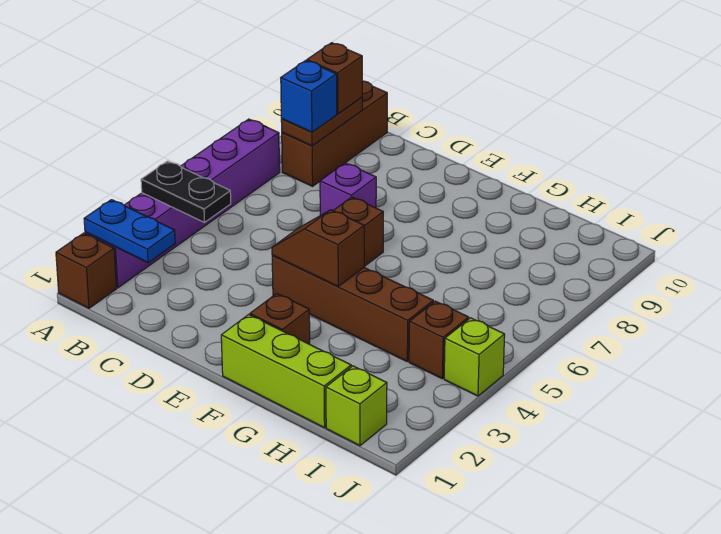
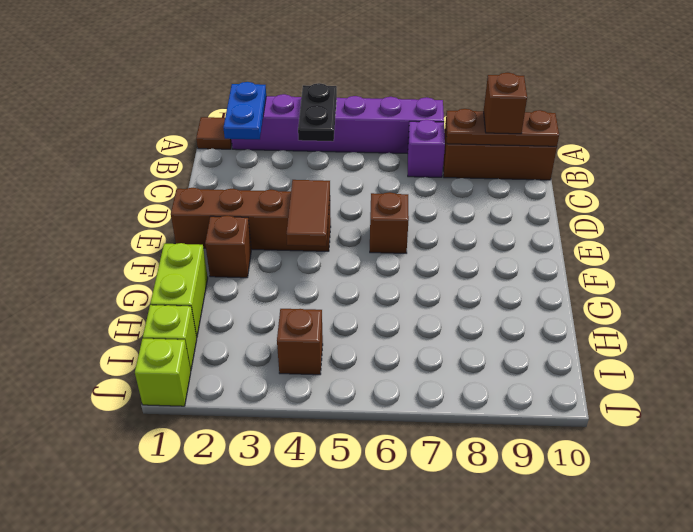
brown brick A1 level 1 -> brown tile A1 level 1
brown plate B8:B9 level 2 -> brown plate B8:B10 level 2
blue brick B8 level 3 -> none
purple brick D7 level 1 -> purple brick B7 level 1
brown brick E4:H4 level 1 -> brown brick E1:E4 level 1
brown slope E4:F4 level 2 top F -> brown tile E4:F4 level 2
lime brick F1:H1 level 1 -> lime brick G1:H1 level 1
lime brick J4 level 1 -> lime brick J1 level 1

